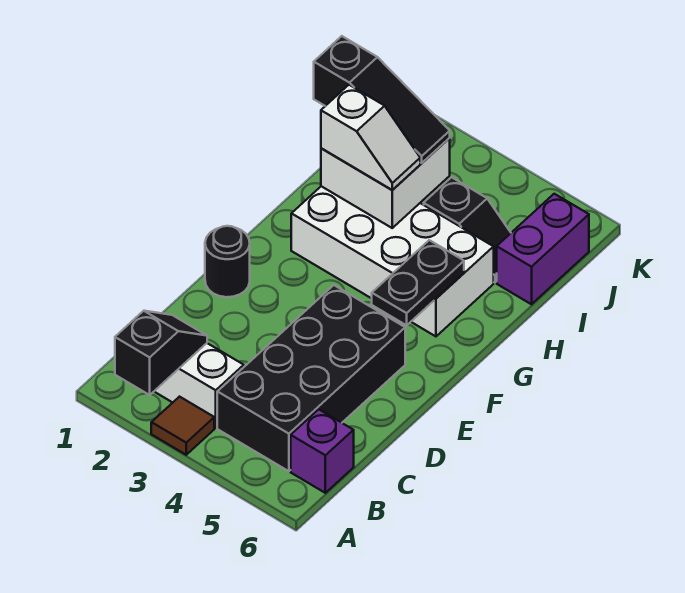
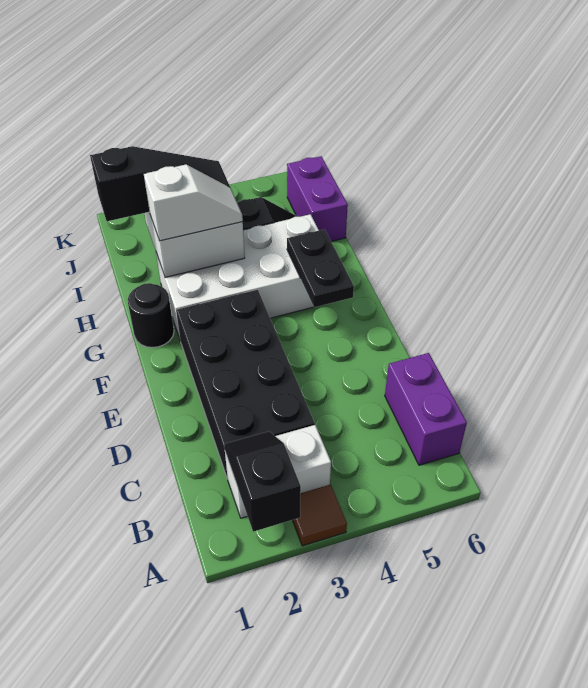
black brick B4:E5 level 1 -> black brick C2:F3 level 1
purple brick B6 level 1 -> purple brick B6:C6 level 1
black round brick E1 level 1 -> black round brick G1 level 1

